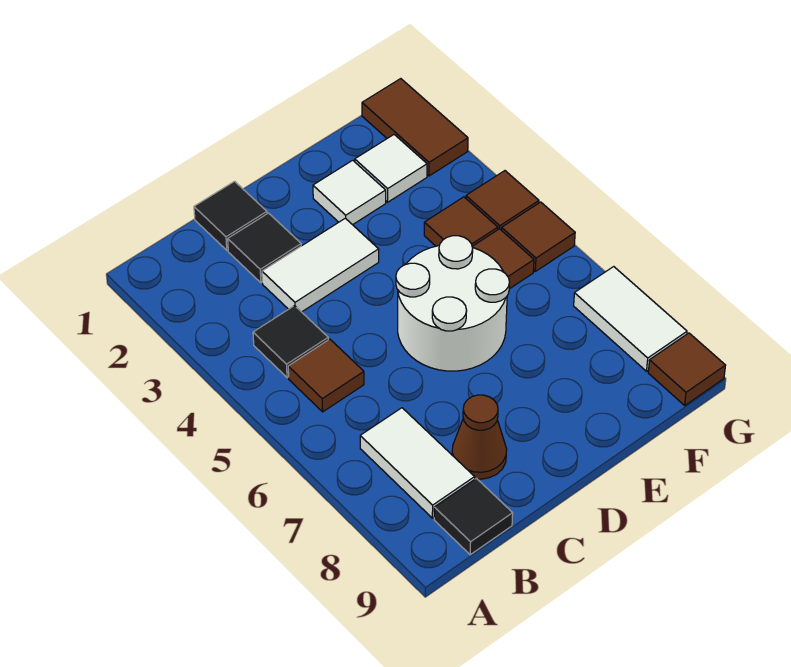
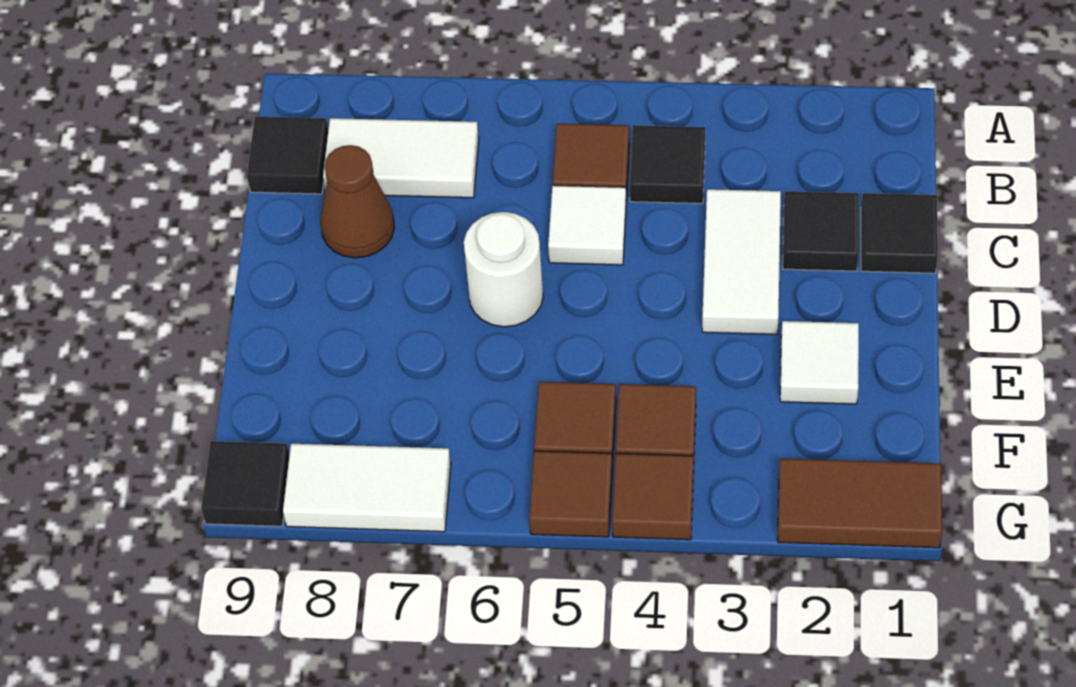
white round brick D5:E6 level 1 -> white round brick D6 level 1
white tile F2 level 1 -> white tile C5 level 1
brown tile G9 level 1 -> black tile G9 level 1

